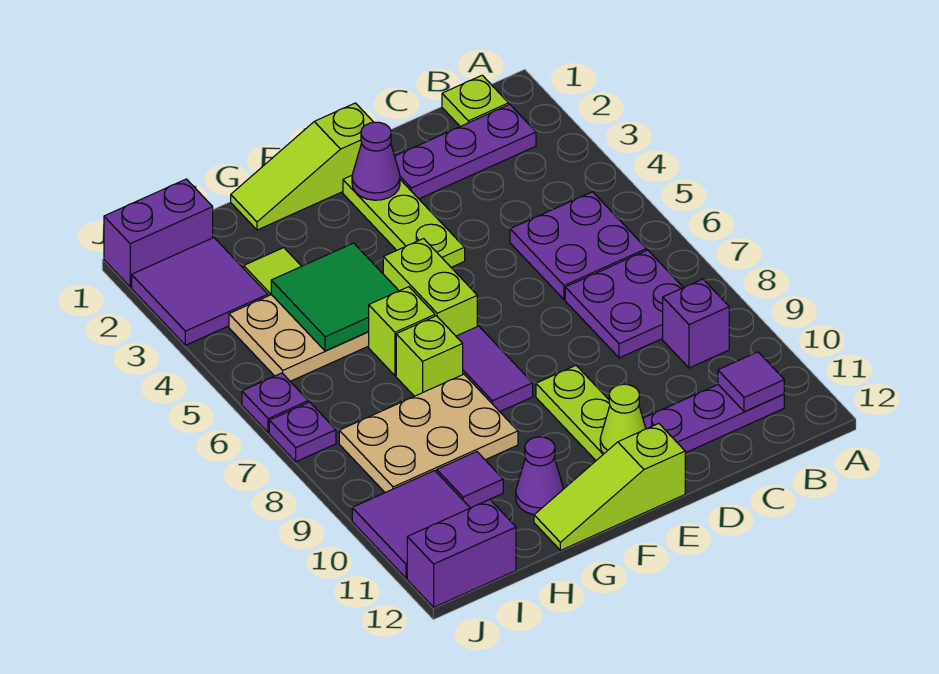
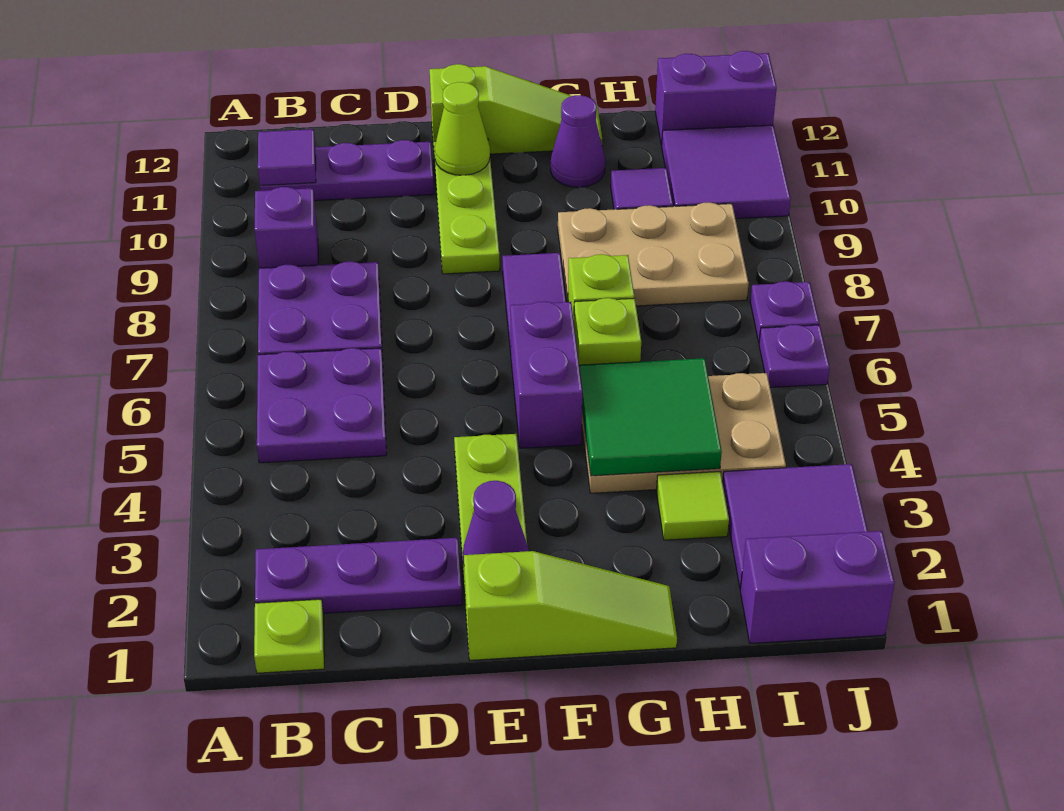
lime brick F5:F6 level 1 -> purple brick F5:F6 level 1

